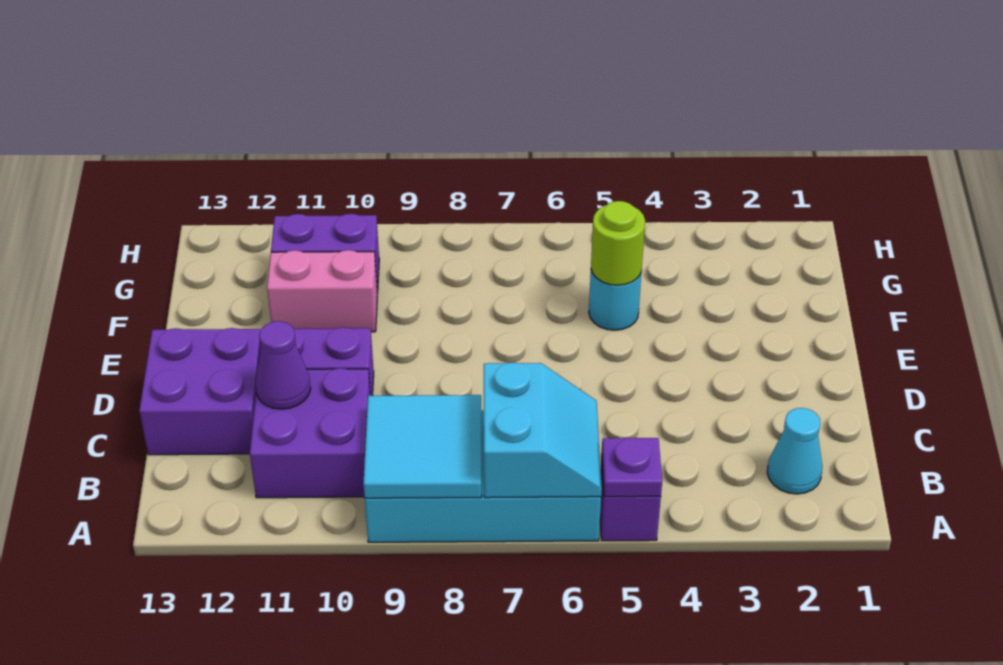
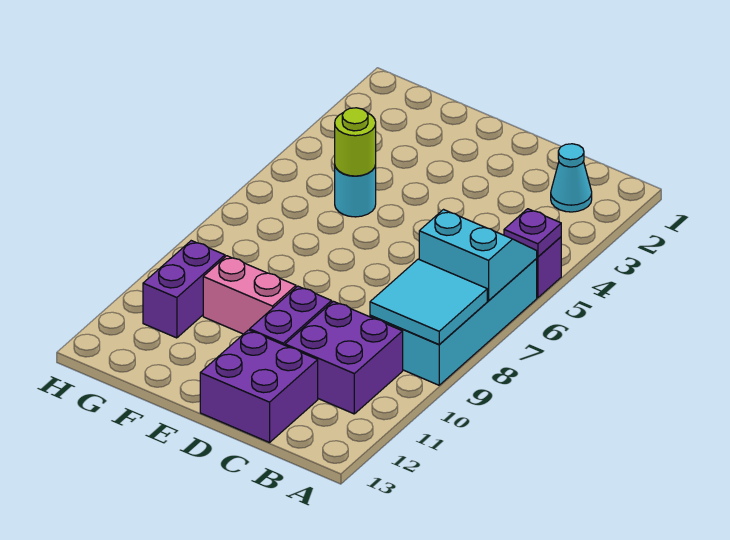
purple cone C11 level 2 -> none
pink brick F10:F11 level 1 -> pink brick E10:F10 level 1

